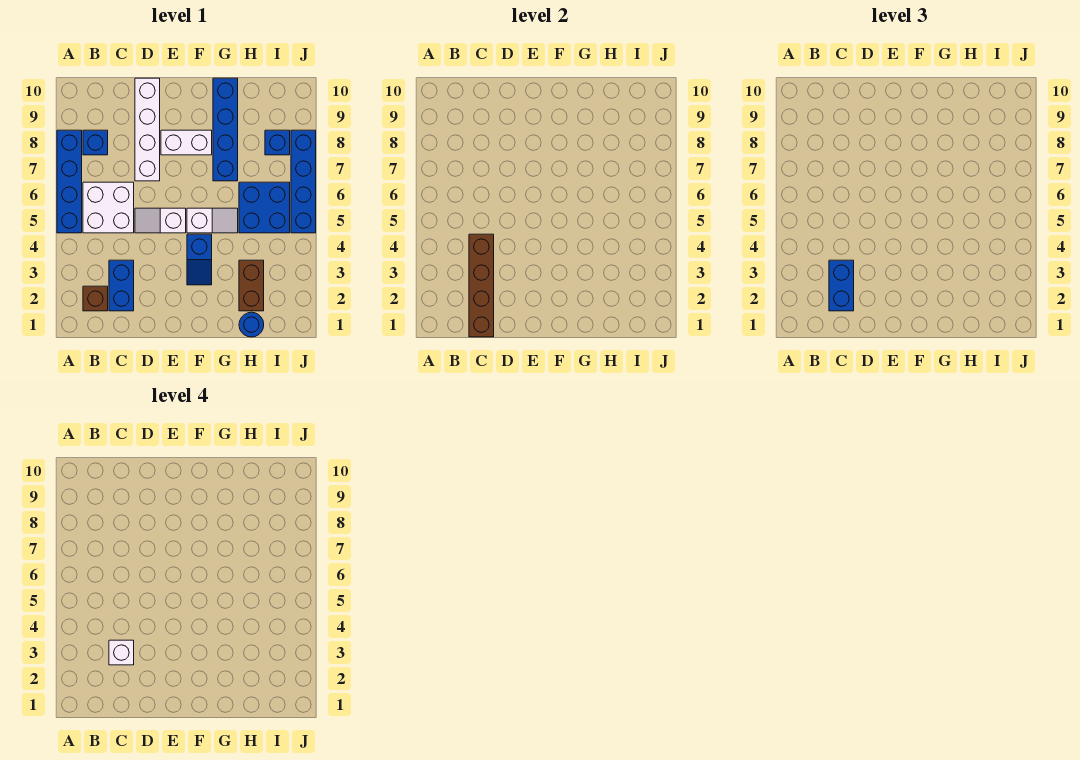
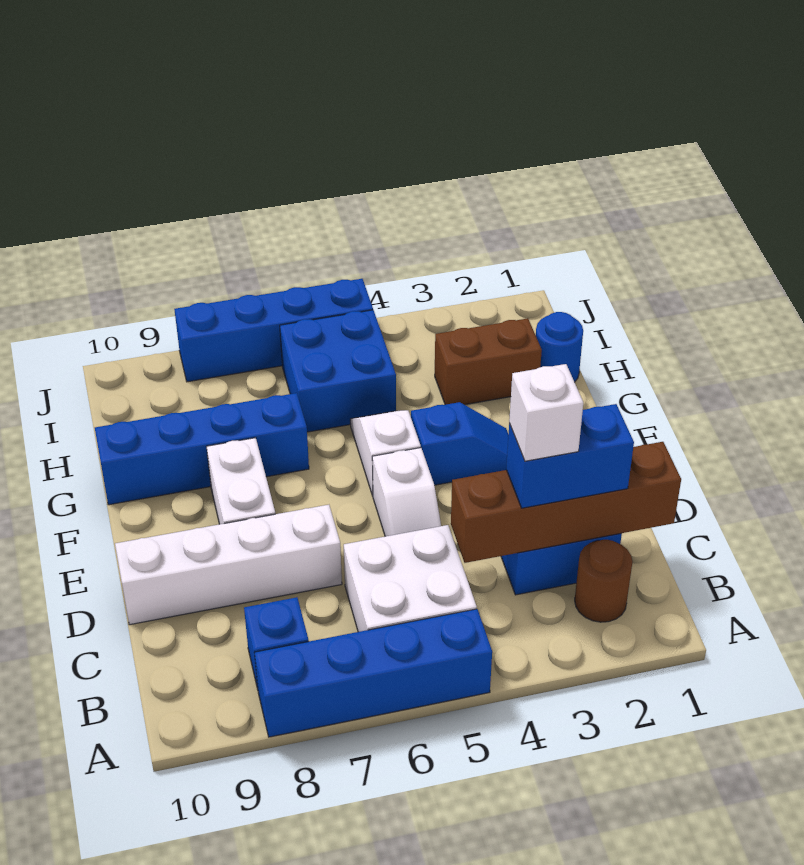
brown brick B2 level 1 -> brown round brick B2 level 1
blue brick I8 level 1 -> none

